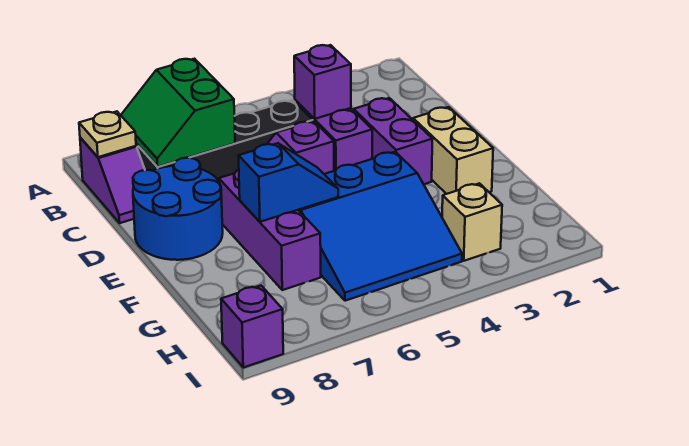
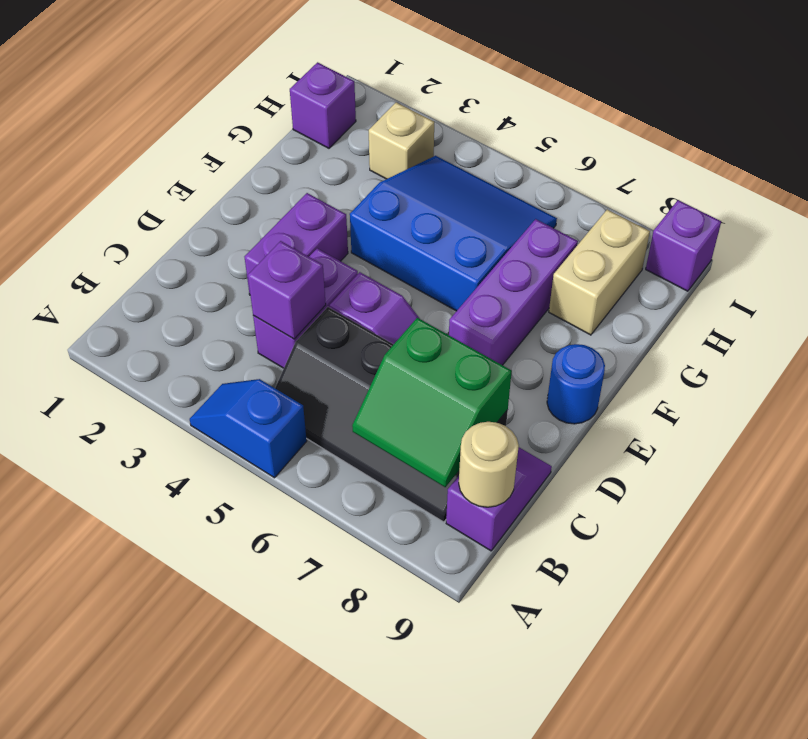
green slope B7:C8 level 2 top 7 -> green slope B7:C8 level 2 top C
tan plate B9 level 2 -> tan round brick B9 level 2
blue round brick D8:E9 level 1 -> blue round brick E9 level 1
tan brick E2:F2 level 1 -> tan brick G8:H8 level 1
blue slope F6:F7 level 2 top 7 -> blue slope A4:A5 level 1 top 5
none -> purple brick H1 level 1

